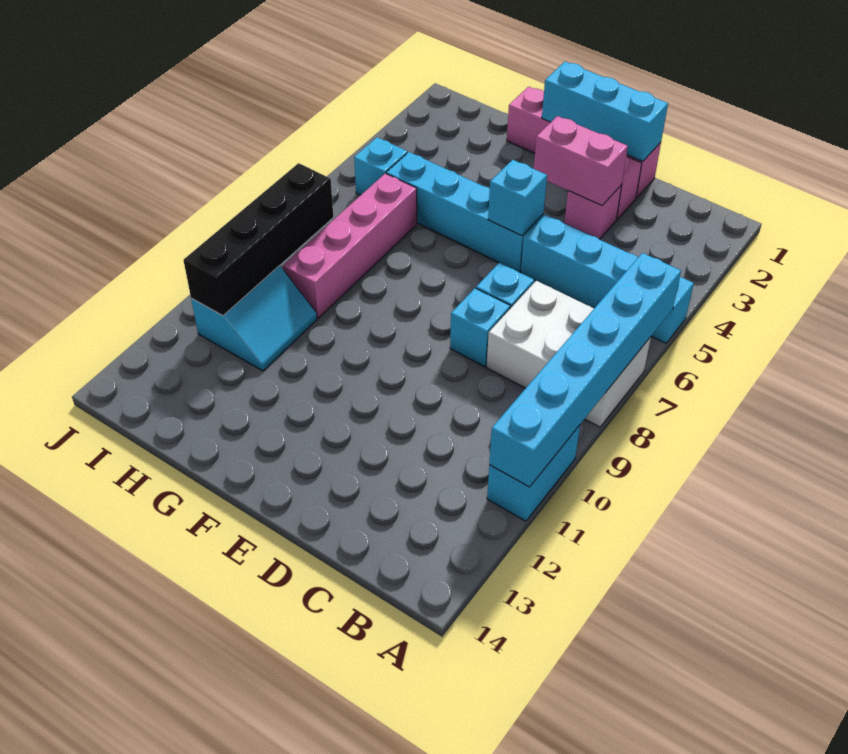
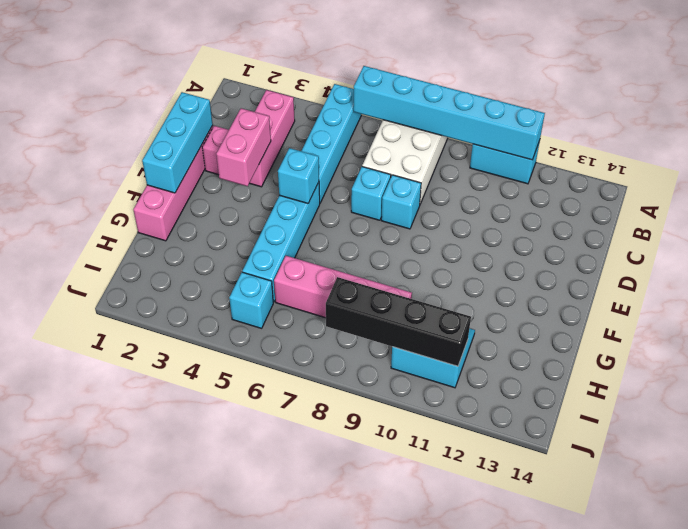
pink brick D3 level 1 -> pink brick B3:D3 level 1

